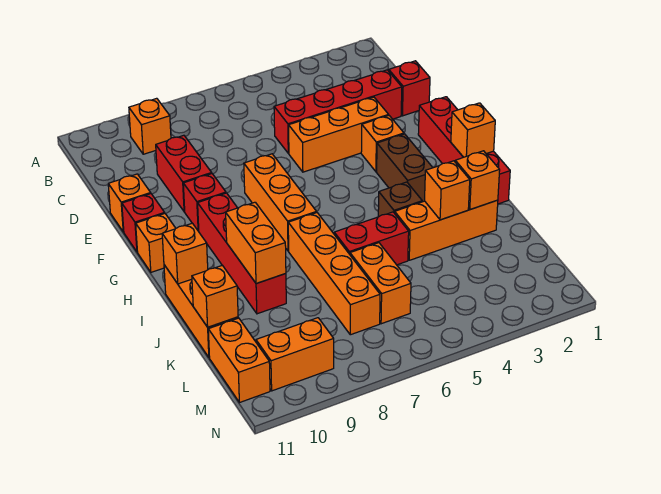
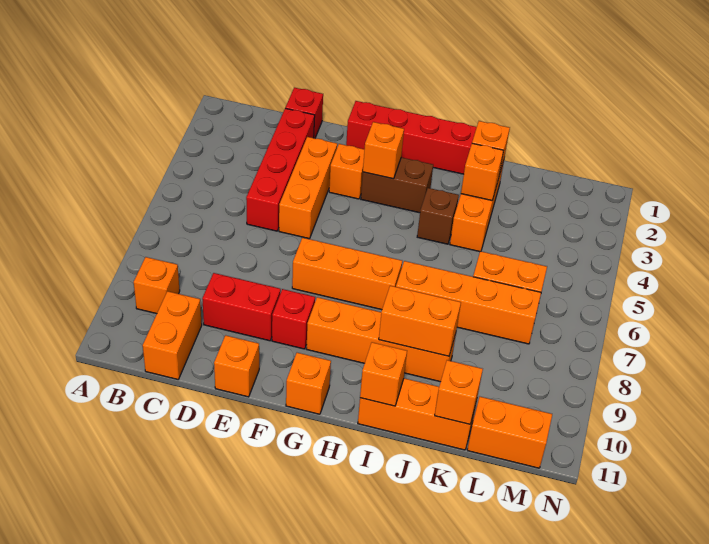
red brick F11 level 1 -> none
red brick G9:J9 level 1 -> orange brick G9:J9 level 1
orange brick H1 level 2 -> orange brick G3 level 2
red brick J5:J6 level 1 -> none
orange brick M9:M10 level 1 -> orange brick C10:C11 level 1

